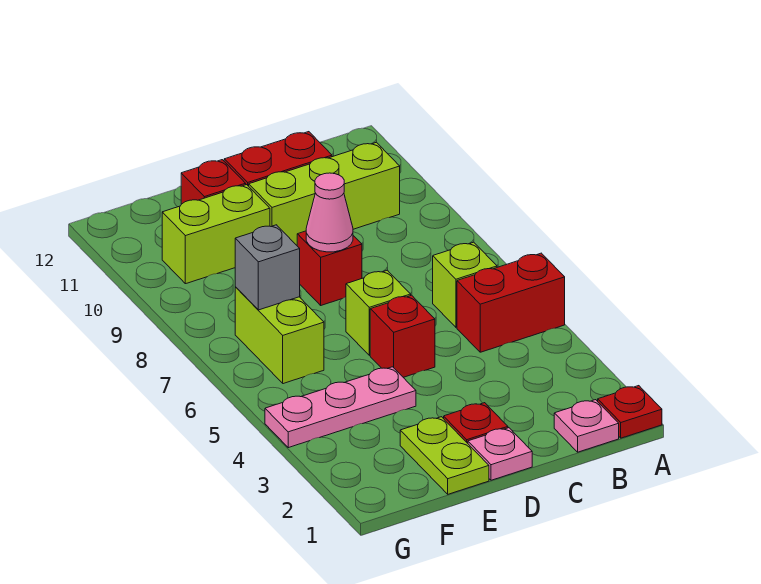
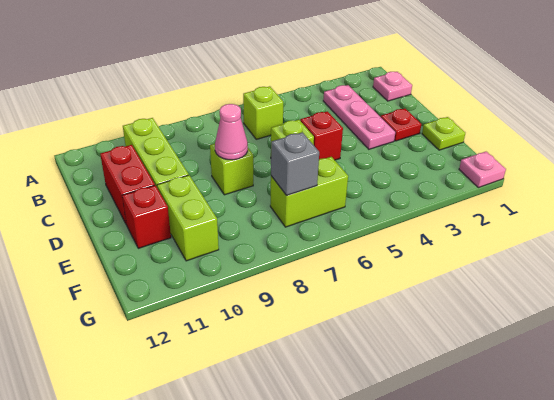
red plate A1 level 1 -> none
red brick A5:B5 level 1 -> none
pink plate D1 level 1 -> pink plate G1 level 1
red brick D8 level 1 -> lime brick D8 level 1
lime plate E1:E2 level 1 -> lime plate E1 level 1
pink plate E4:G4 level 1 -> pink plate B3:D3 level 1

